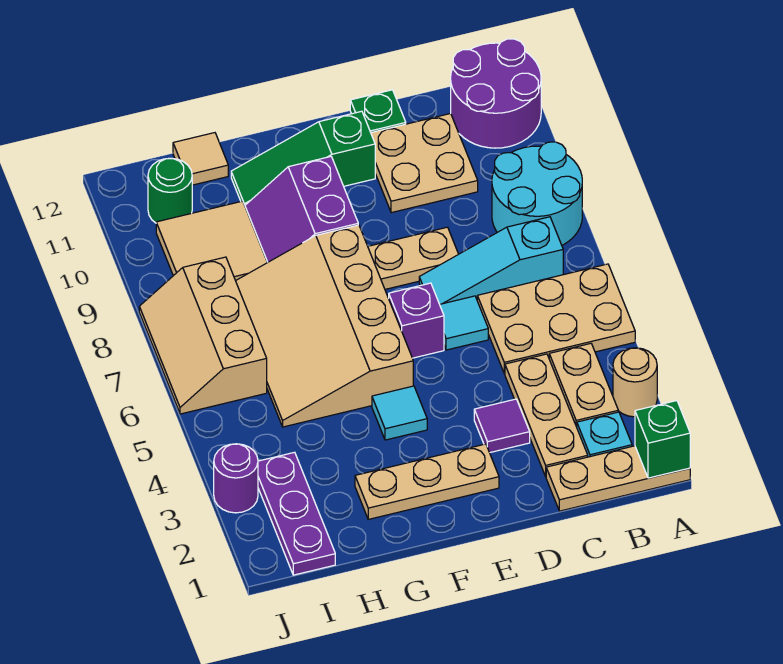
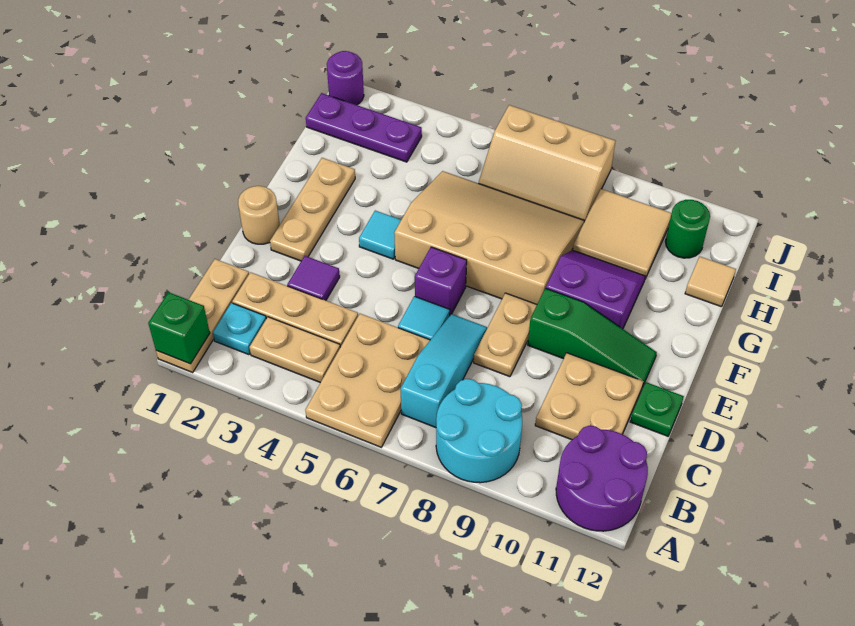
tan round brick A3 level 1 -> tan round brick E1 level 1
green slope E11:G11 level 1 top E -> green slope E9:E11 level 1 top 9
tan slope I6:J8 level 1 top I -> tan slope I6:J8 level 1 top J
purple round brick J3 level 1 -> purple round brick J1 level 1

